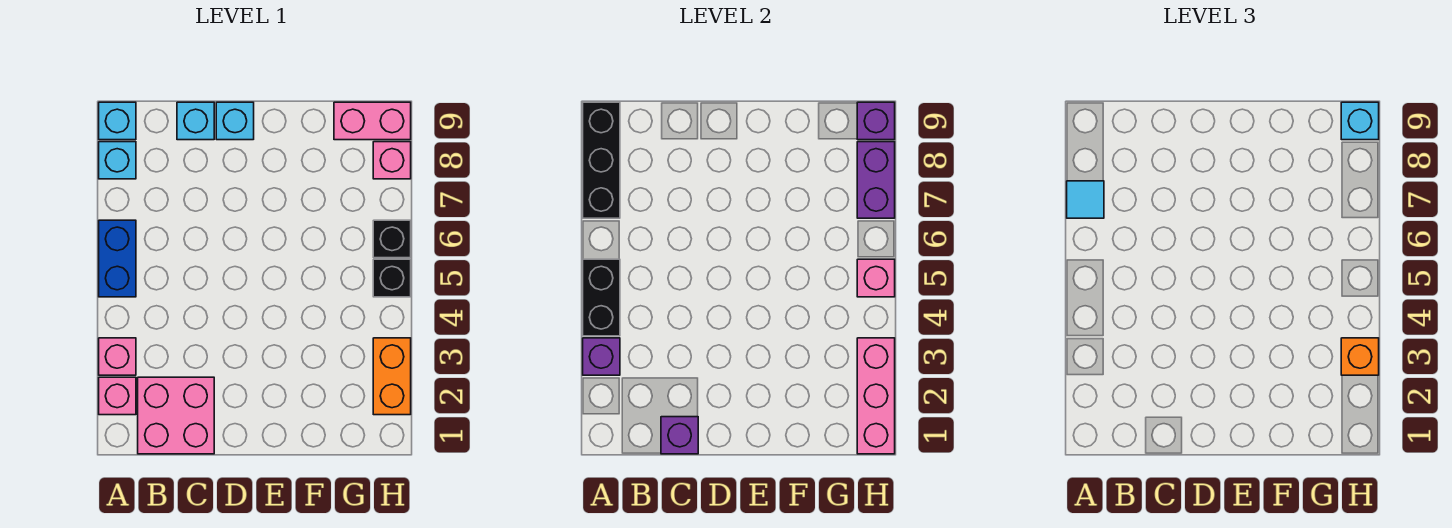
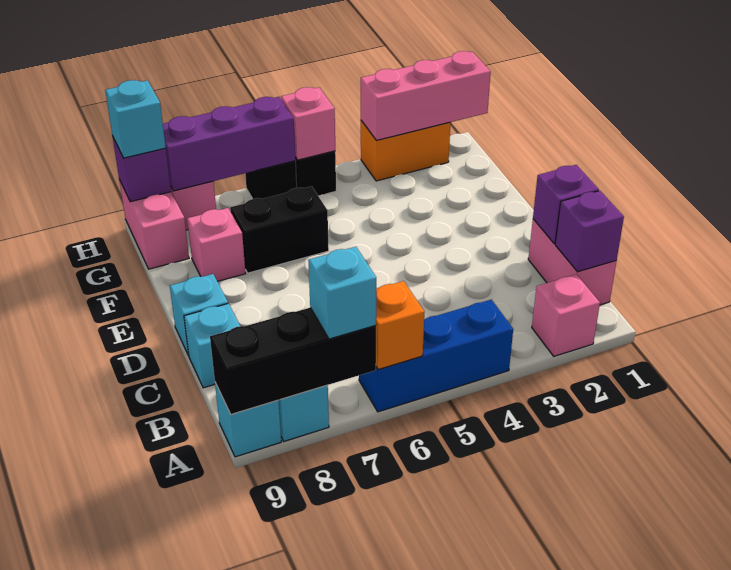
pink brick A3 level 1 -> pink brick F8 level 1
purple brick A3 level 2 -> purple brick B1 level 2
black brick A4:A5 level 2 -> black brick F6:F7 level 1
blue brick A5:A6 level 1 -> blue brick A4:A6 level 1
cyan tile A7 level 3 -> cyan brick A7 level 3
pink brick B1:C2 level 1 -> pink brick B1:C1 level 1
orange brick H3 level 3 -> orange brick A6 level 2
purple brick H7:H8 level 2 -> purple brick H6:H8 level 2

